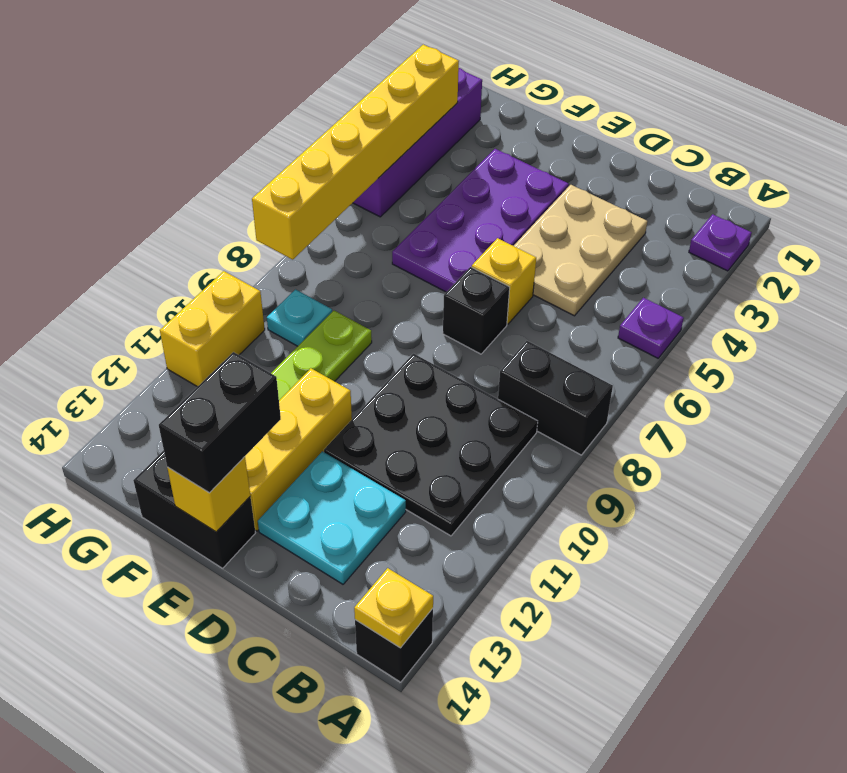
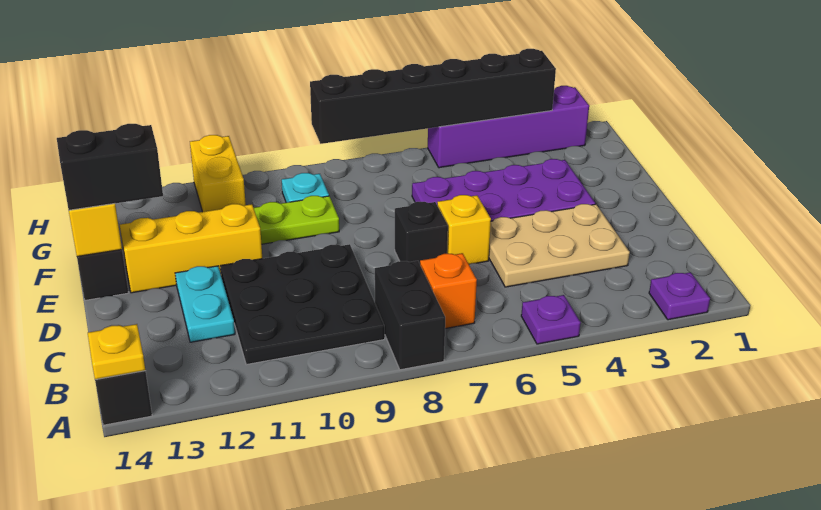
none -> orange brick B7 level 1
cyan plate C12:D13 level 1 -> cyan plate C12:D12 level 1
yellow brick H3:H8 level 2 -> black brick H3:H8 level 2
yellow brick H10:H11 level 1 -> yellow brick G11:H11 level 1

